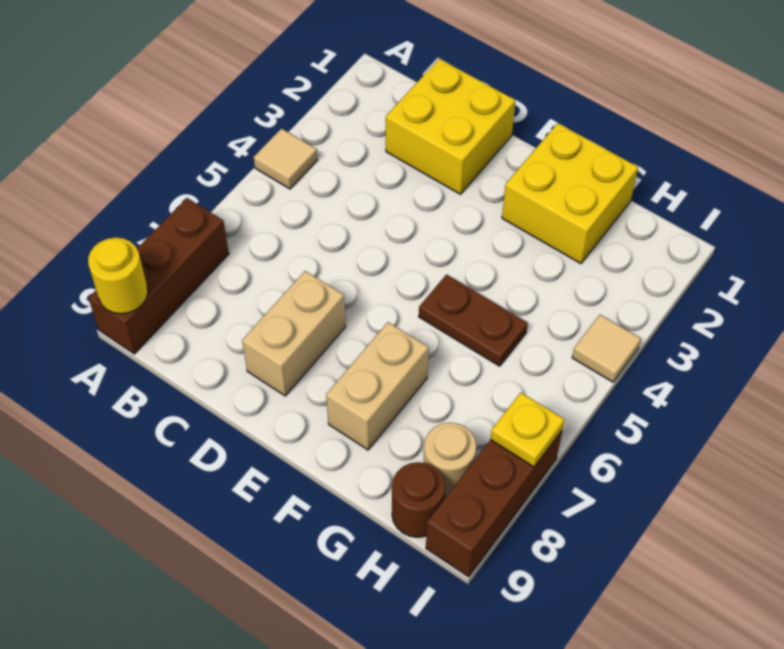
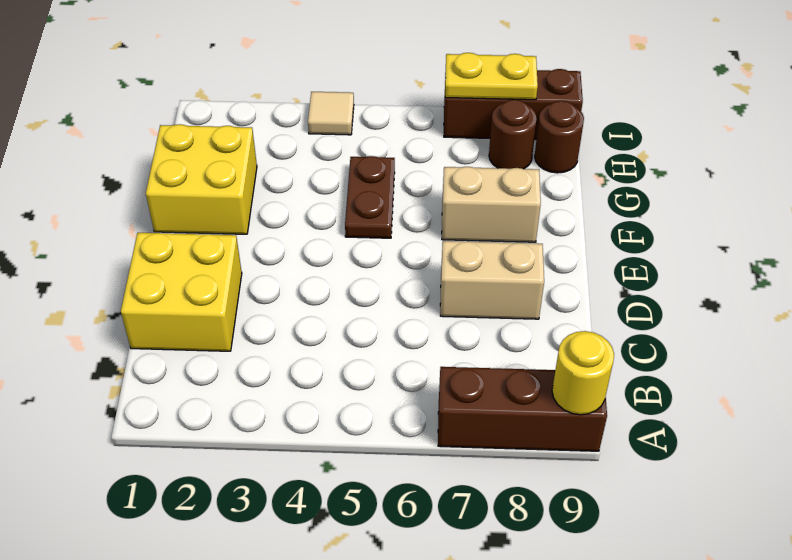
tan tile A4 level 1 -> none
tan round brick H8 level 1 -> brown round brick H8 level 1
yellow plate I7 level 2 -> yellow plate I7:I8 level 2

